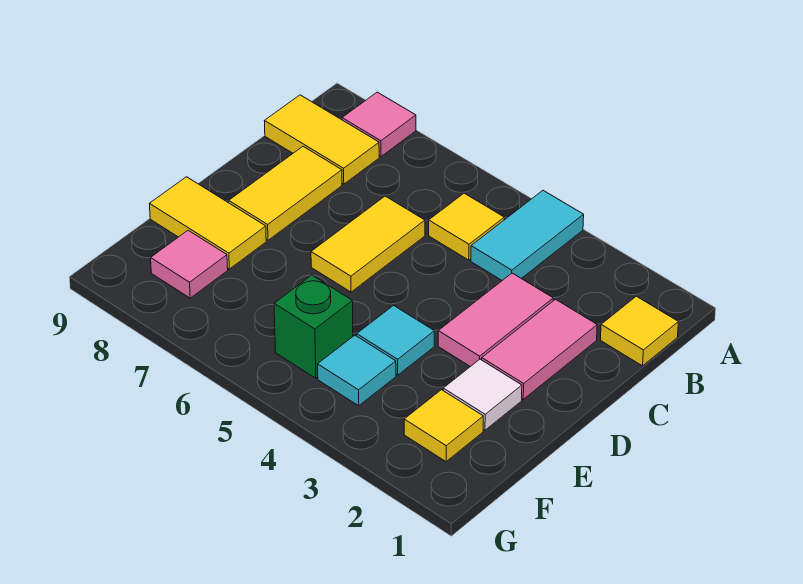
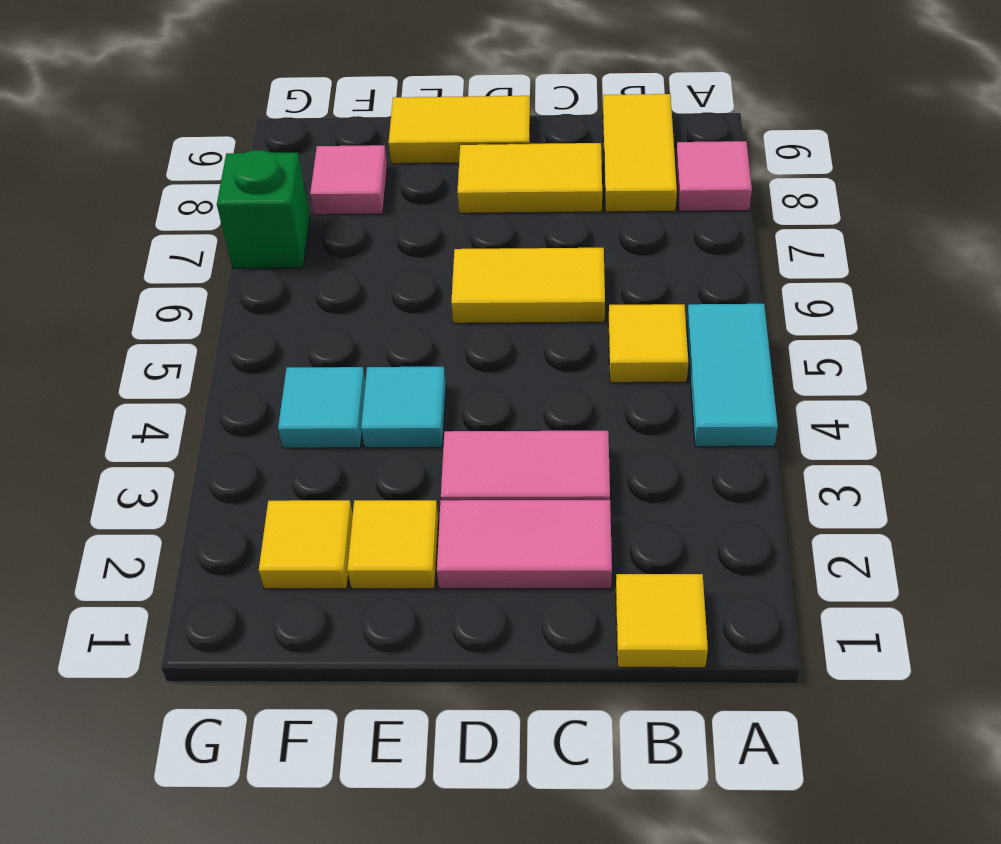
cyan tile A4:B4 level 1 -> cyan tile A4:A5 level 1
white tile E2 level 1 -> yellow tile E2 level 1
yellow tile E8:E9 level 1 -> yellow tile D9:E9 level 1
green brick F5 level 1 -> green brick G7 level 1

